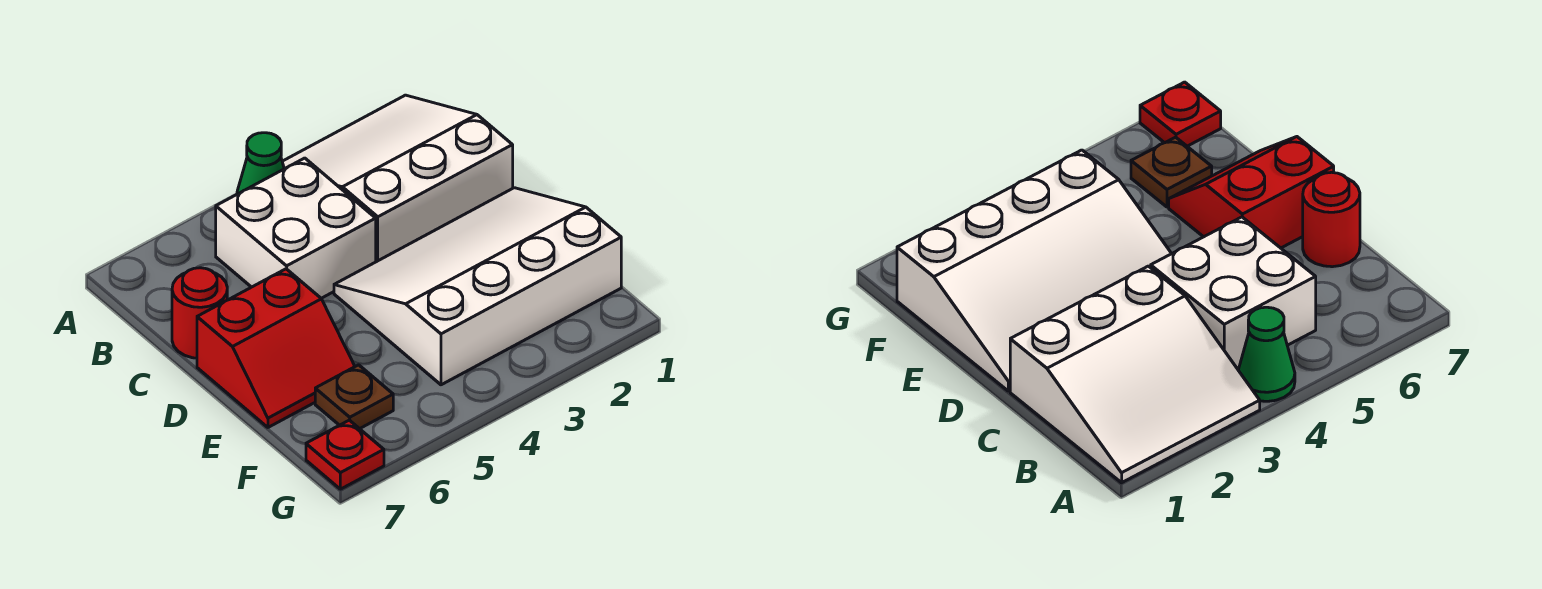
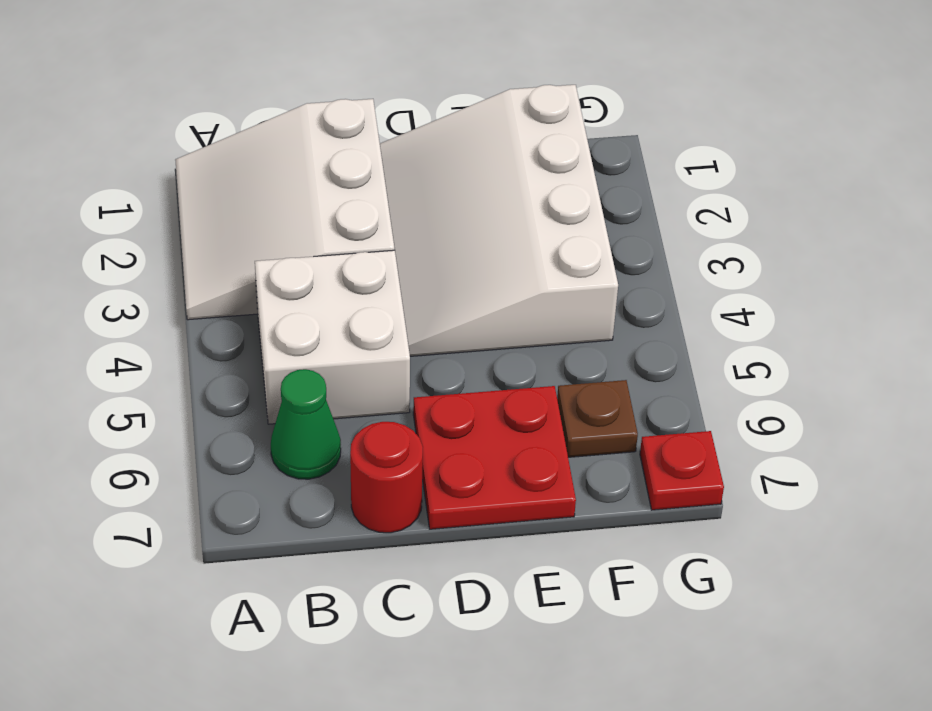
green cone A4 level 1 -> green cone B6 level 1
red slope D6:E7 level 1 top D -> red plate D6:E7 level 1

